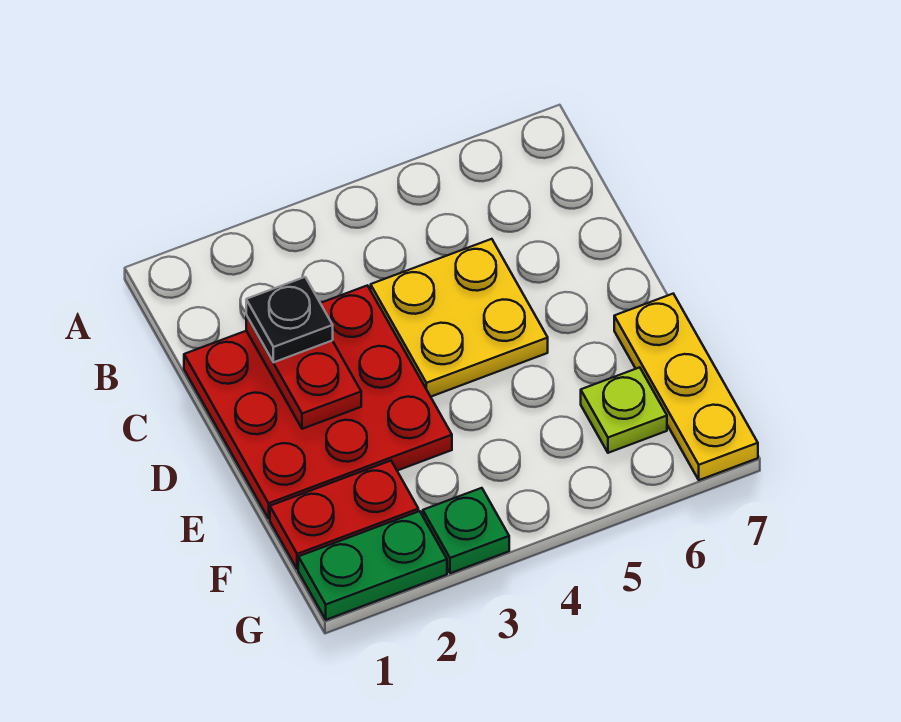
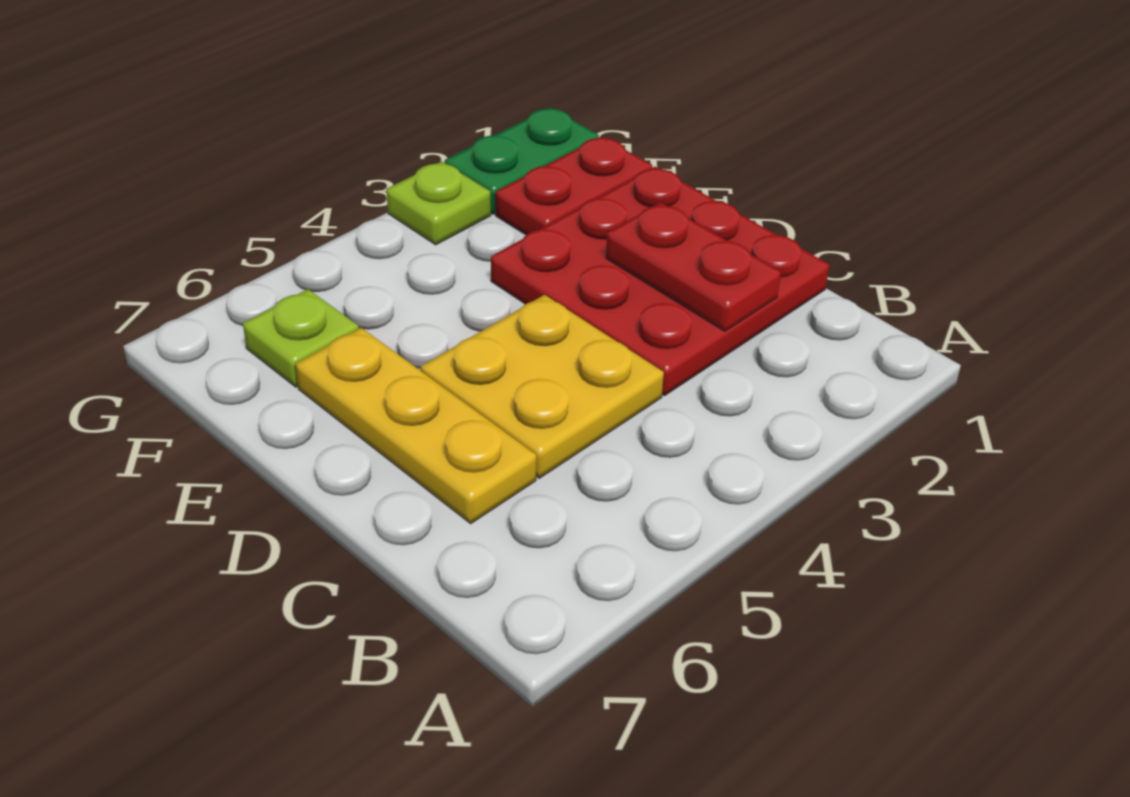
black plate C2 level 3 -> none
yellow plate E7:G7 level 1 -> yellow plate C6:E6 level 1
green plate G3 level 1 -> lime plate G3 level 1

